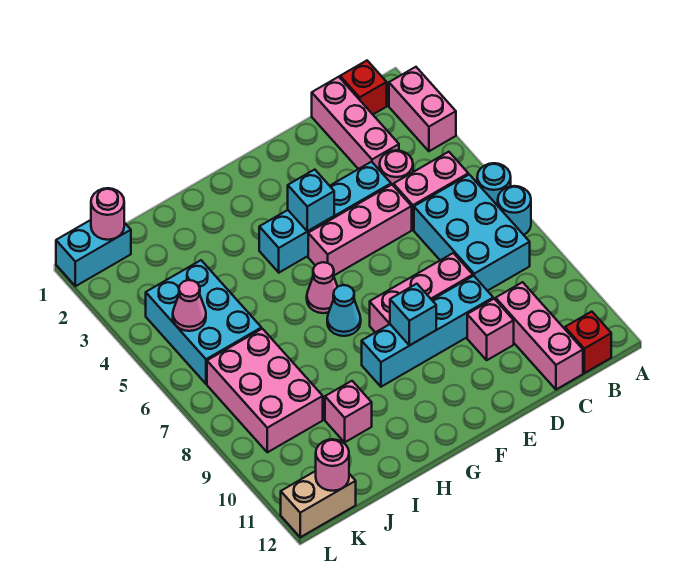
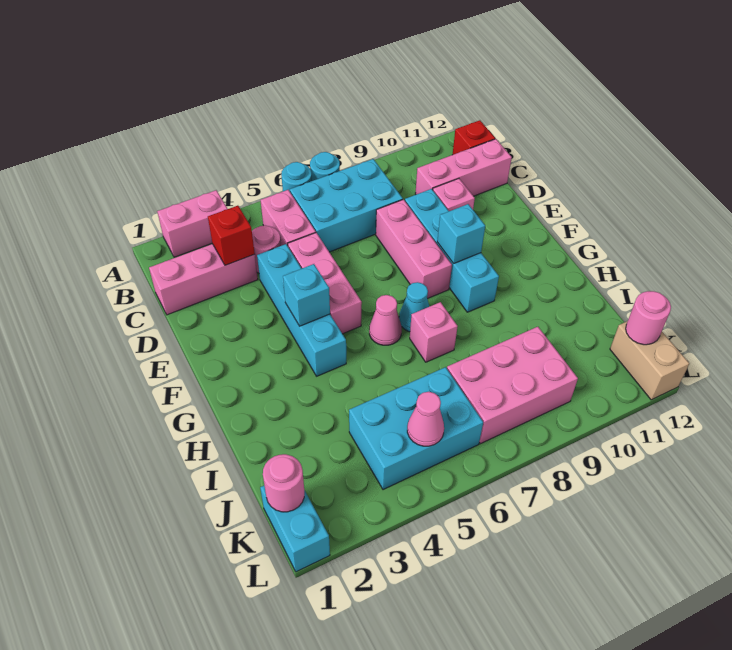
red brick B1 level 1 -> red brick C3 level 2
pink brick I10 level 1 -> pink brick H7 level 1

